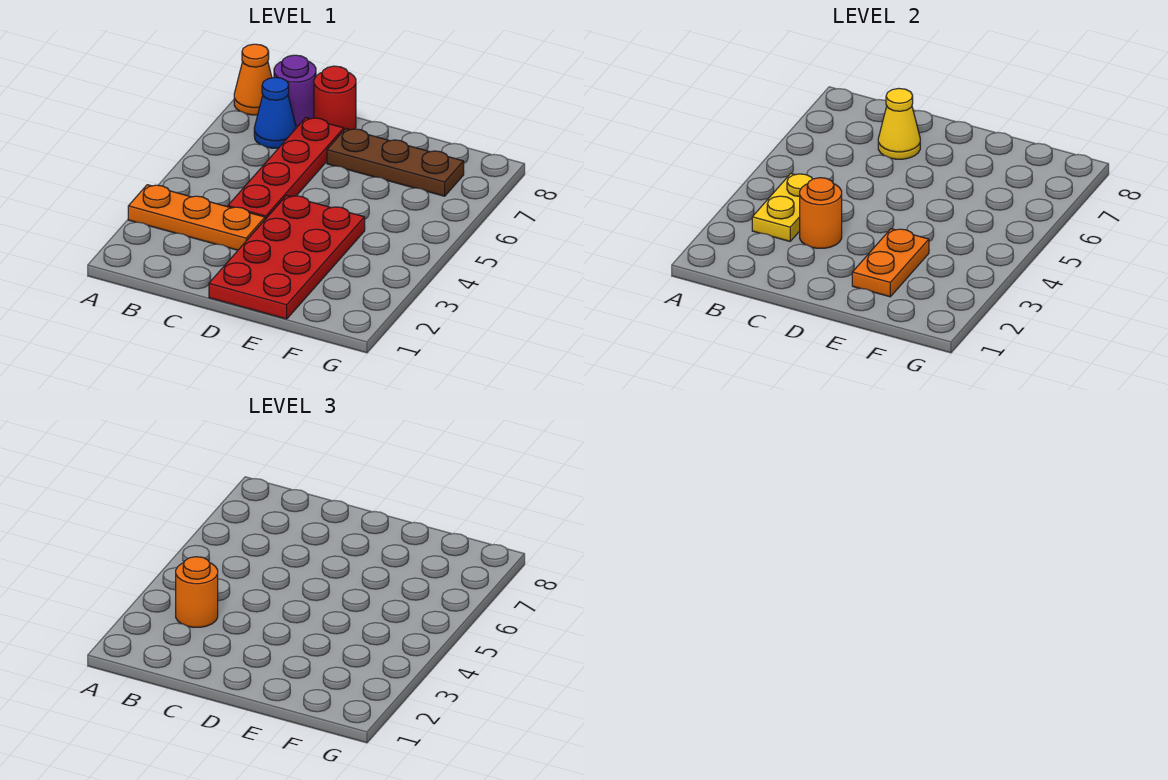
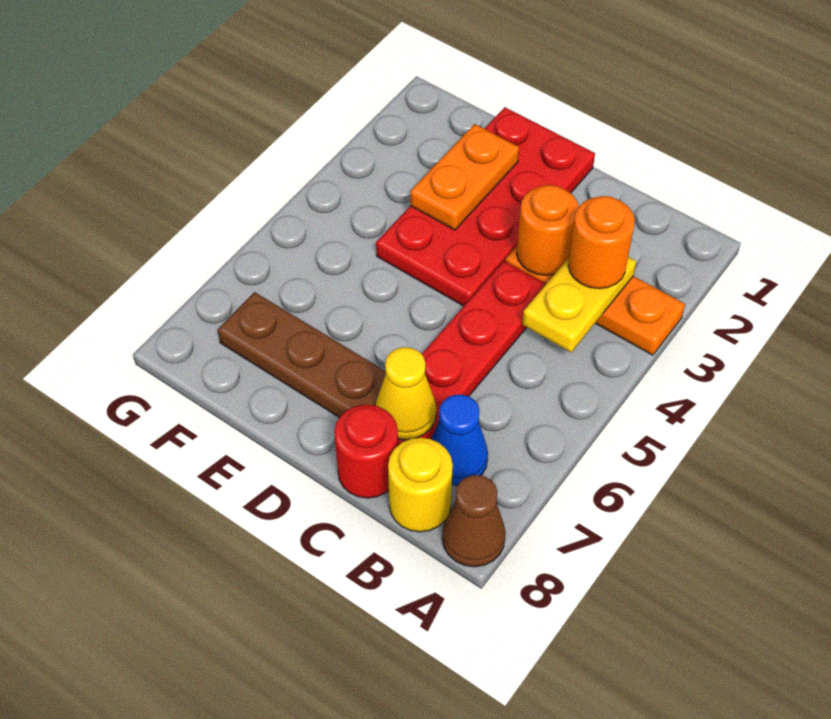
orange cone A8 level 1 -> brown cone A8 level 1
purple round brick B8 level 1 -> yellow round brick B8 level 1

